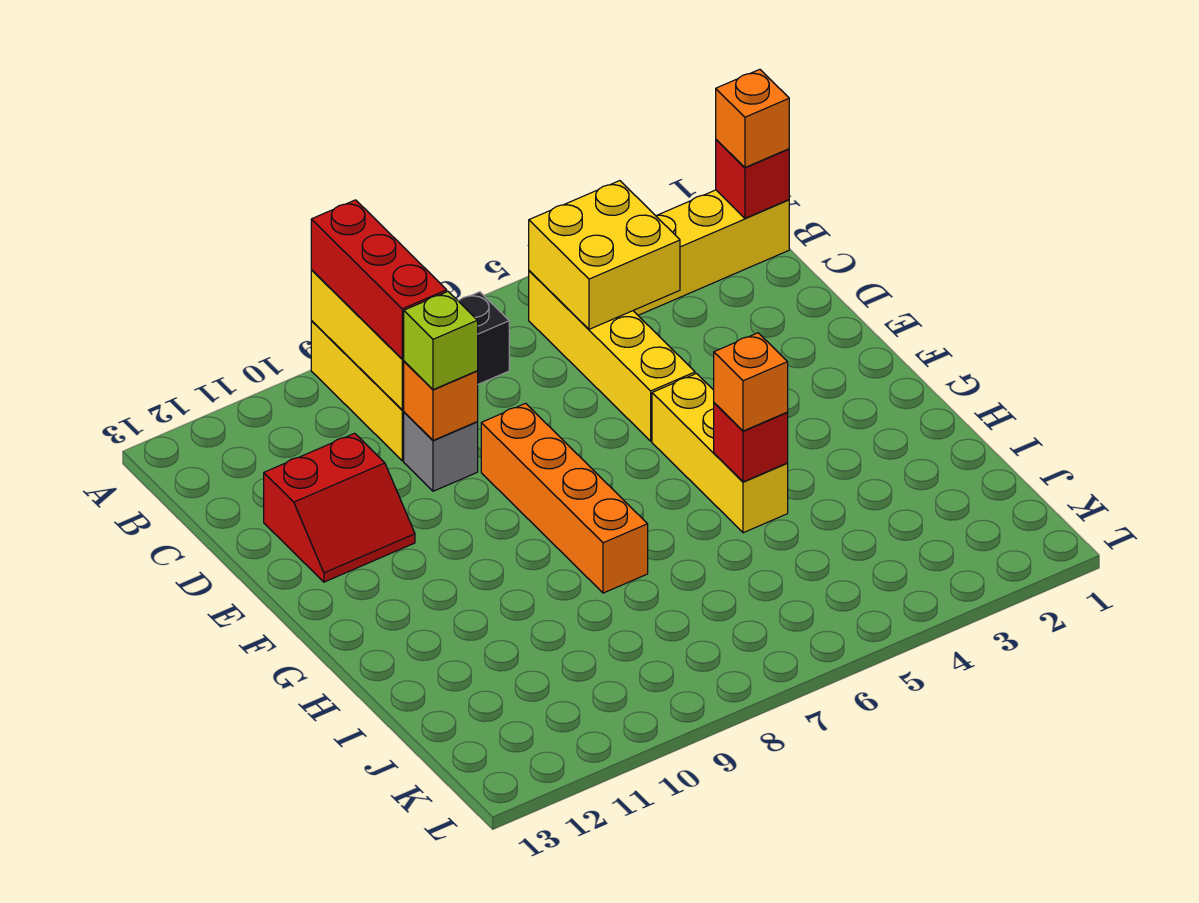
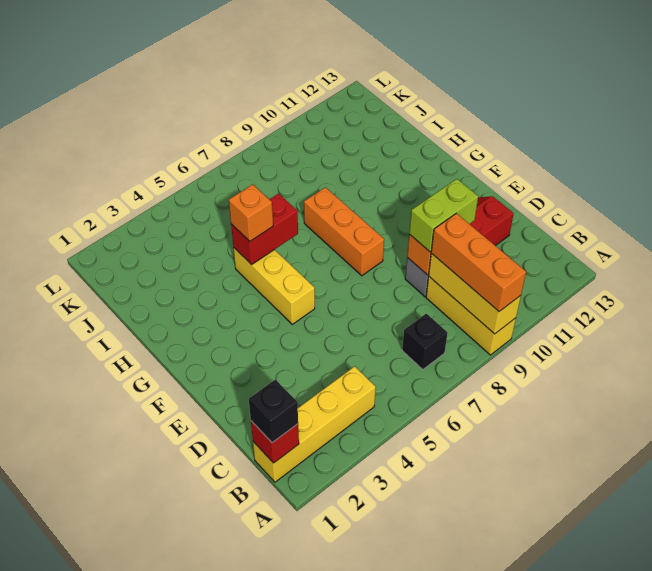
red brick A9:C9 level 3 -> orange brick A9:C9 level 3
orange brick B1 level 3 -> black brick B1 level 3
yellow brick B4:C5 level 2 -> none
yellow brick B5:E5 level 1 -> none
lime brick D9 level 3 -> lime brick D9:D10 level 3
orange brick E8:H8 level 1 -> orange brick F8:H8 level 1
red brick H5 level 2 -> red brick H5:H6 level 2

